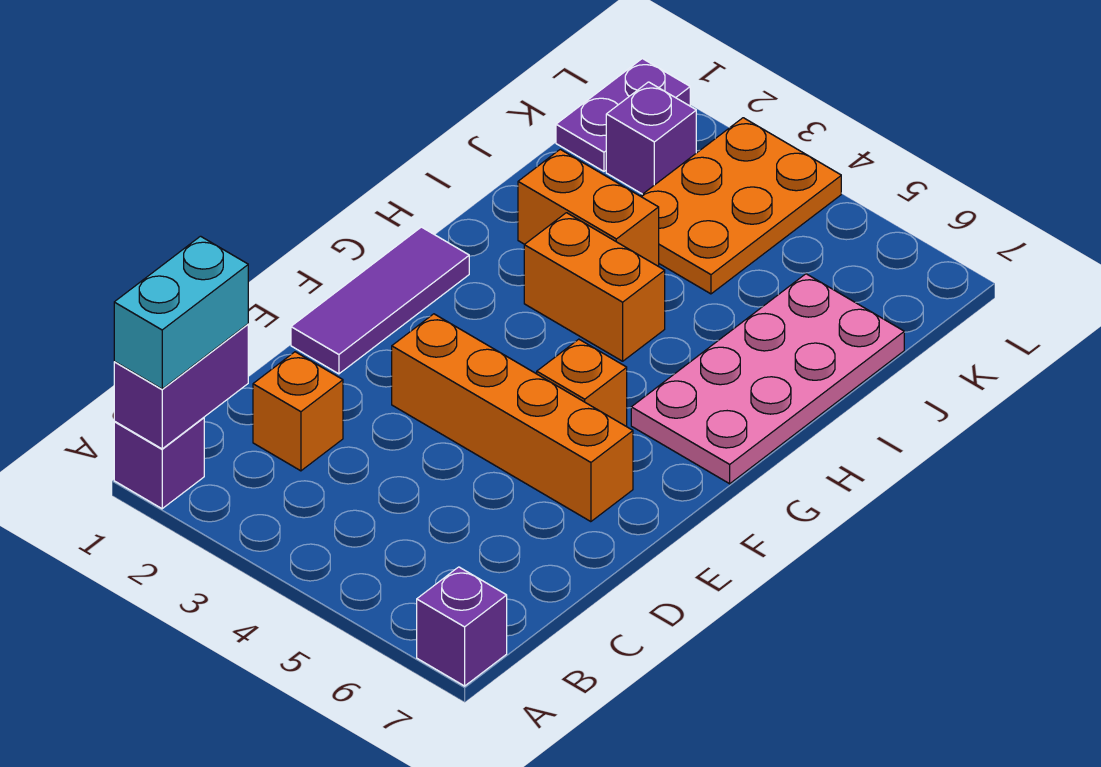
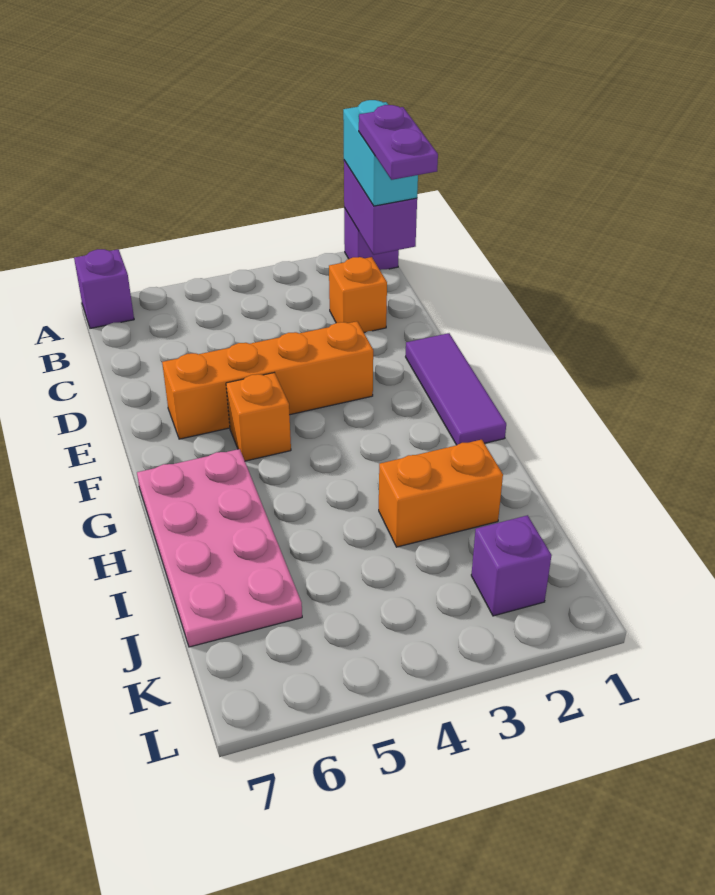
orange brick H3:H4 level 1 -> none
orange plate J3:L4 level 1 -> none
purple plate K1:L1 level 1 -> purple plate B1:C1 level 4

